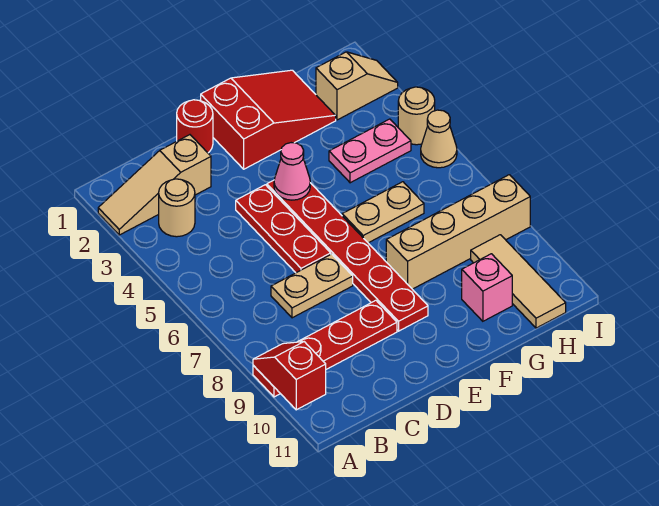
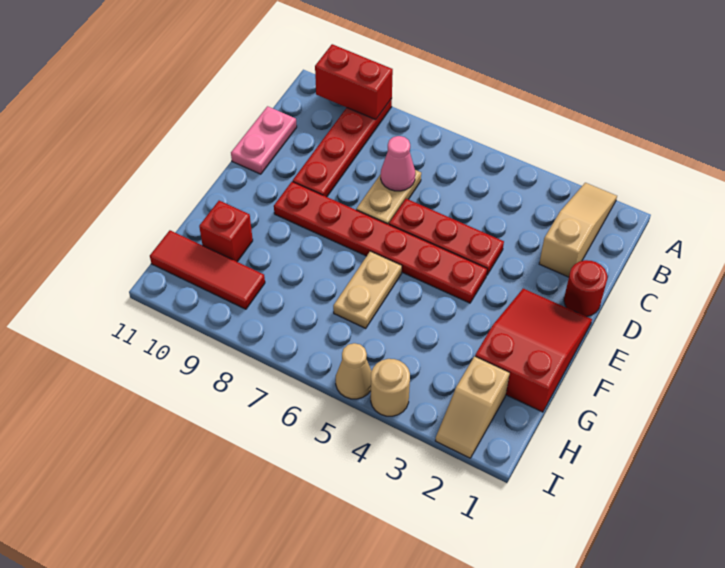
red slope A9:A10 level 2 top 10 -> red brick A9:A10 level 2
tan round brick B3 level 1 -> none
red slope E1:G2 level 1 top E -> red slope E1:G2 level 1 top G
pink cone E4 level 2 -> pink cone C7 level 2
tan brick F8:I8 level 1 -> none
pink plate G4:H4 level 1 -> pink plate C11:D11 level 1
pink brick G10 level 1 -> red brick G10 level 1
tan tile H9:H11 level 1 -> red tile H9:H11 level 1

